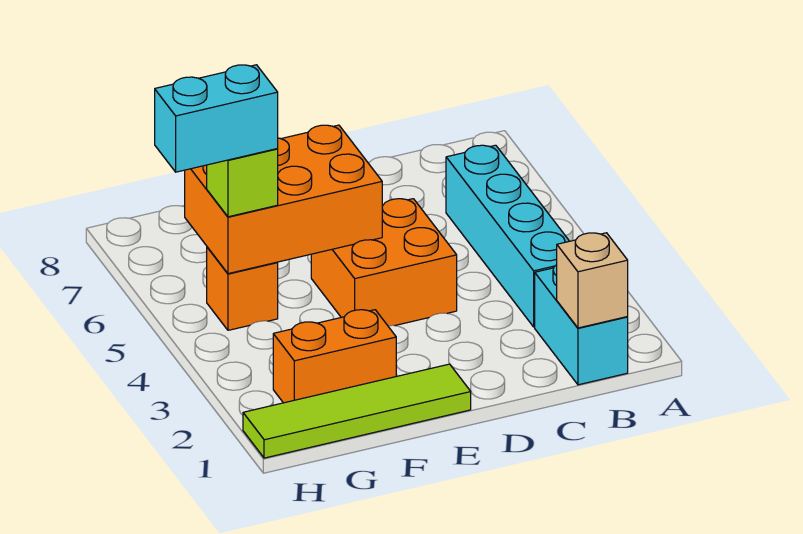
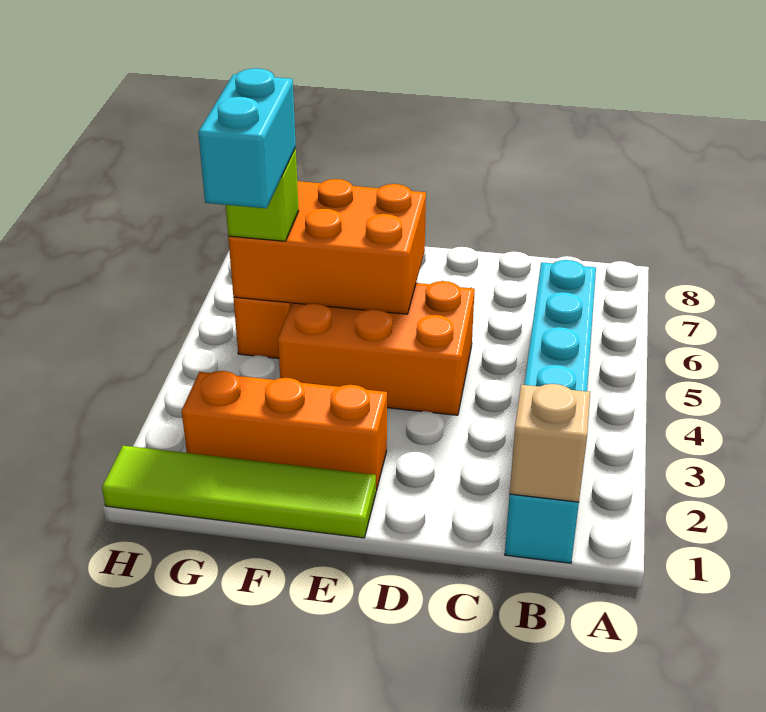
orange brick D4:E5 level 1 -> orange brick D4:F5 level 1
orange brick F2:G2 level 1 -> orange brick E2:G2 level 1
cyan brick G5:H5 level 4 -> cyan brick G4:G5 level 4

